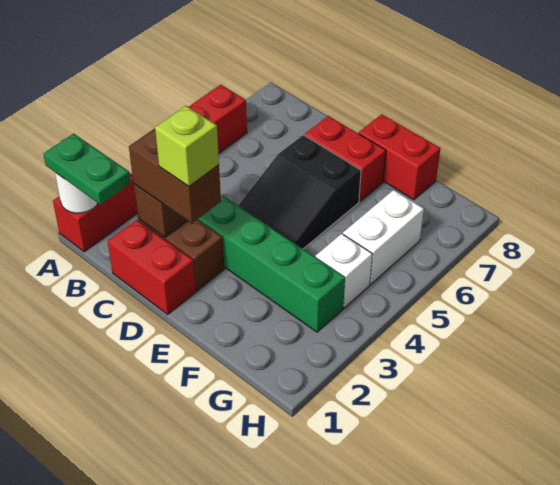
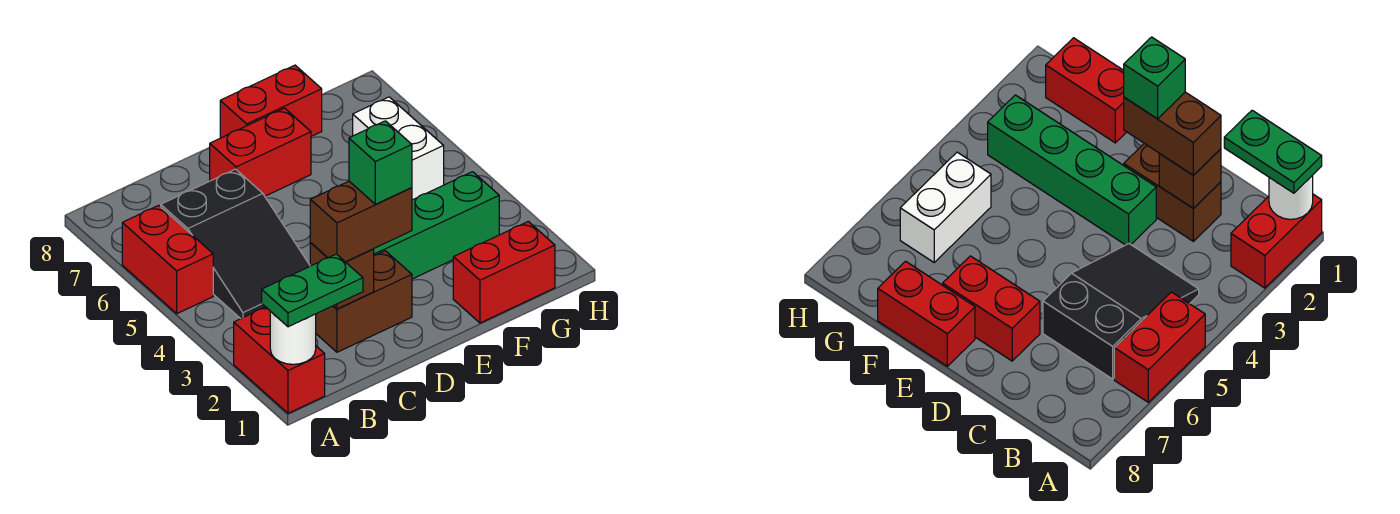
red brick C1:D1 level 1 -> red brick F1:G1 level 1
lime brick D2 level 4 -> green brick D2 level 4
black slope D4:E6 level 1 top 6 -> black slope B4:C6 level 1 top 6
white brick G4 level 1 -> none

